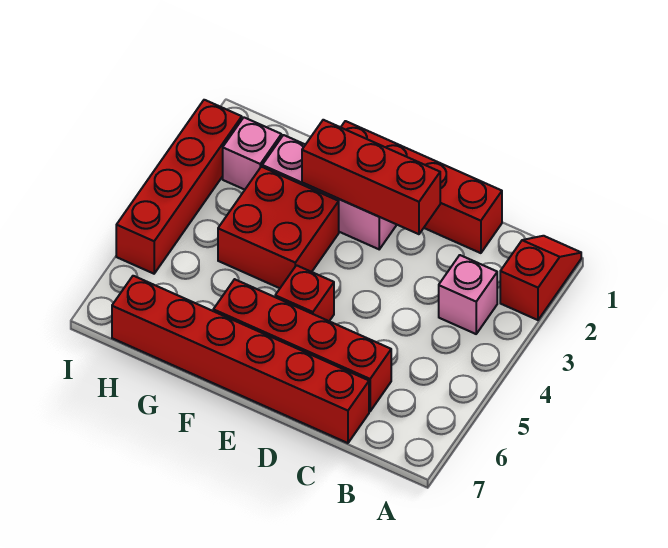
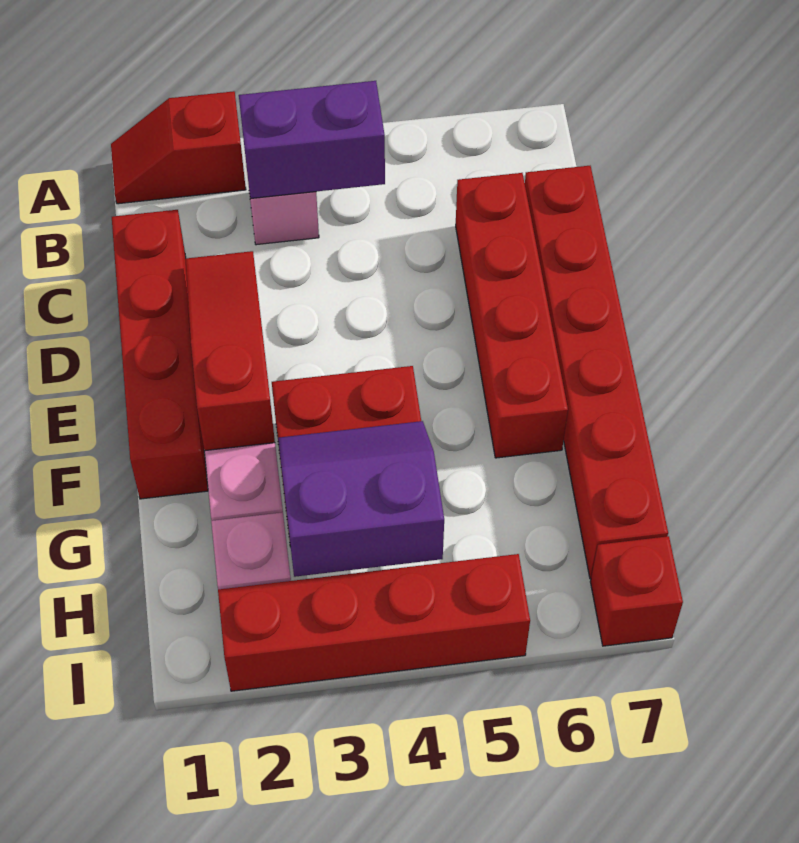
none -> purple brick B3:B4 level 2
red brick D2:F2 level 2 -> red slope D2:F2 level 2 top F
red brick E5 level 1 -> red brick I7 level 1
none -> purple slope G3:H4 level 2 top H

